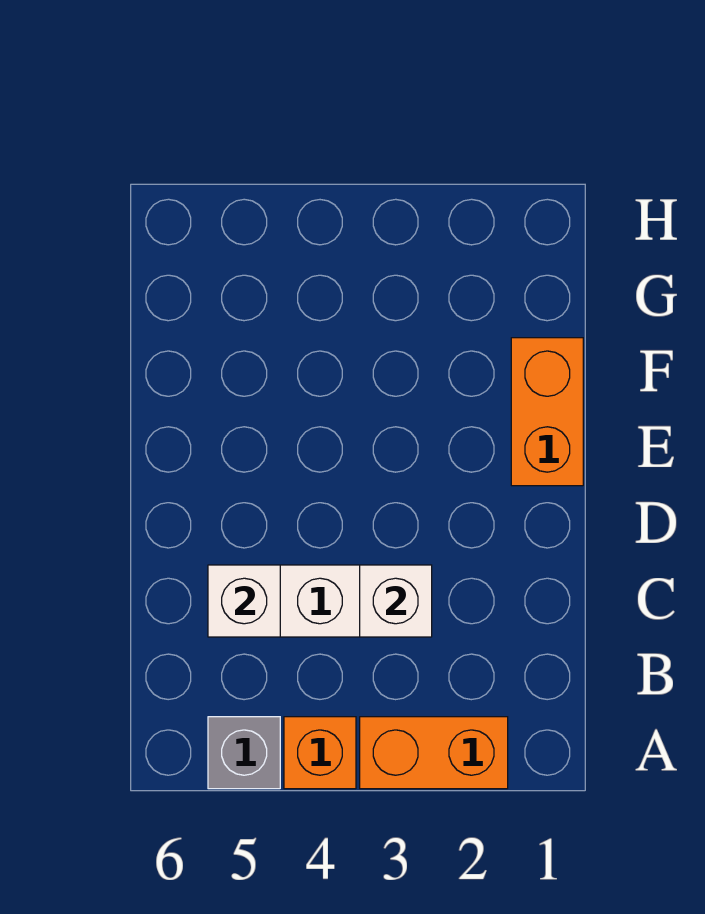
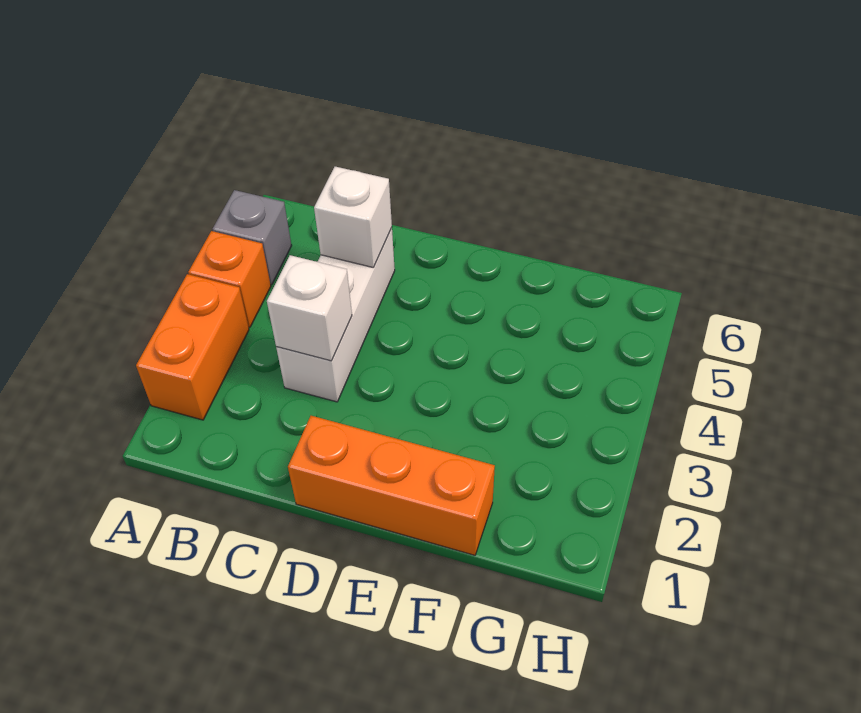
orange brick E1:F1 level 1 -> orange brick D1:F1 level 1

